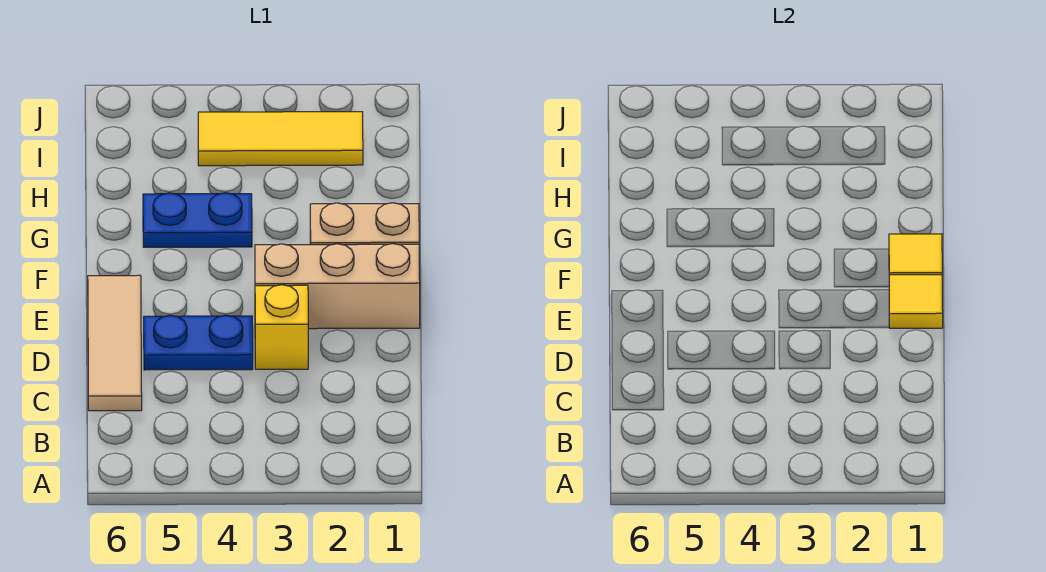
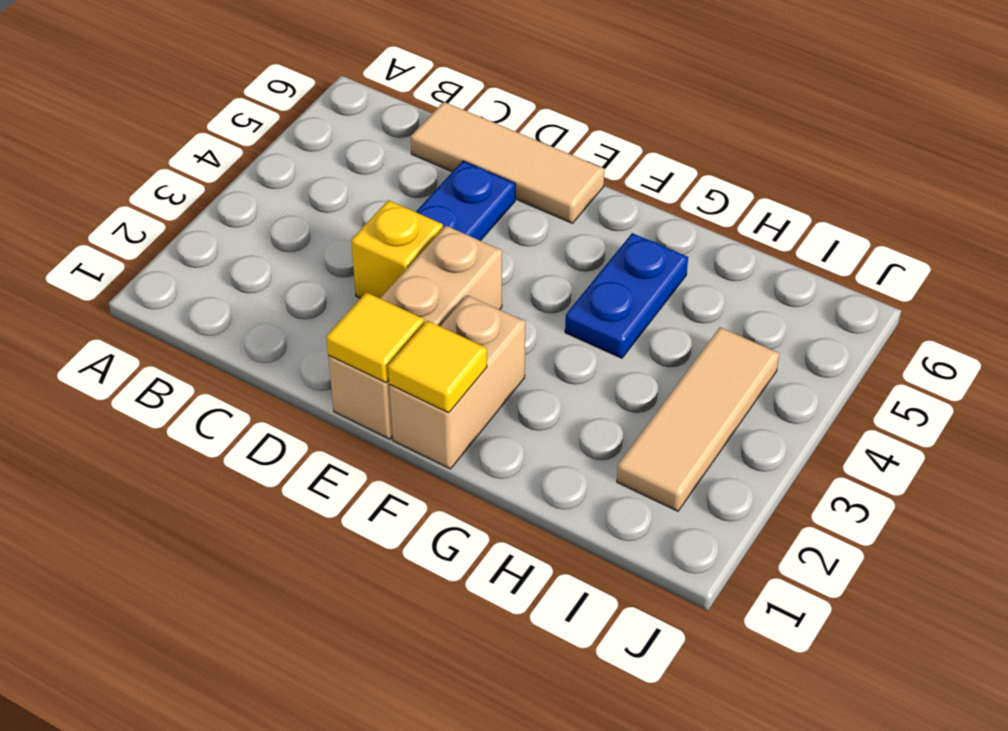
yellow tile I2:I4 level 1 -> tan tile I2:I4 level 1

